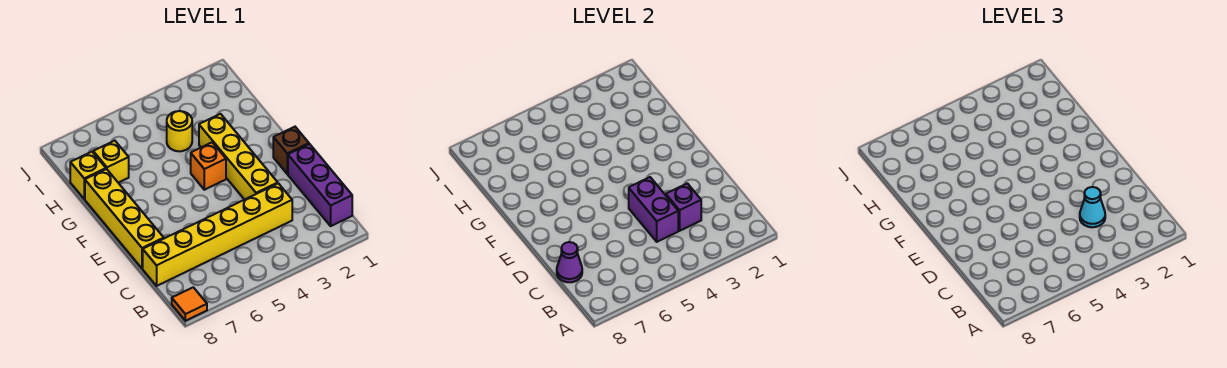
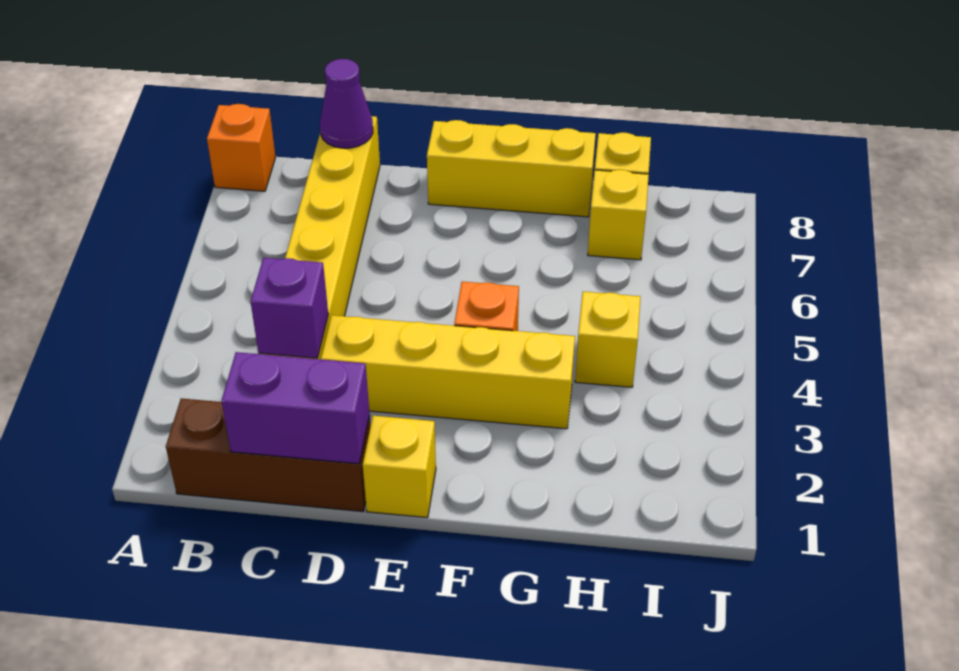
orange tile A8 level 1 -> orange brick A8 level 1
purple brick B1:D1 level 1 -> brown brick B1:D1 level 1
cyan cone C3 level 3 -> none
purple brick C4:D4 level 2 -> purple brick C1:D1 level 2
yellow brick D8:G8 level 1 -> yellow brick E8:G8 level 1
brown brick E1 level 1 -> yellow brick E1 level 1
yellow round brick H4 level 1 -> yellow brick H4 level 1

